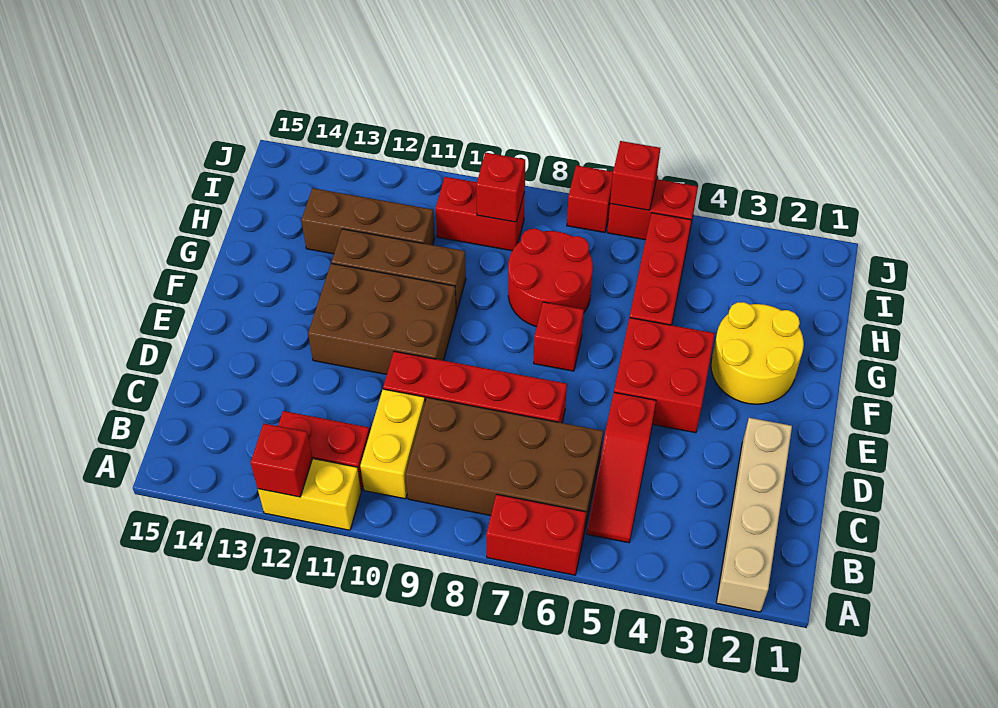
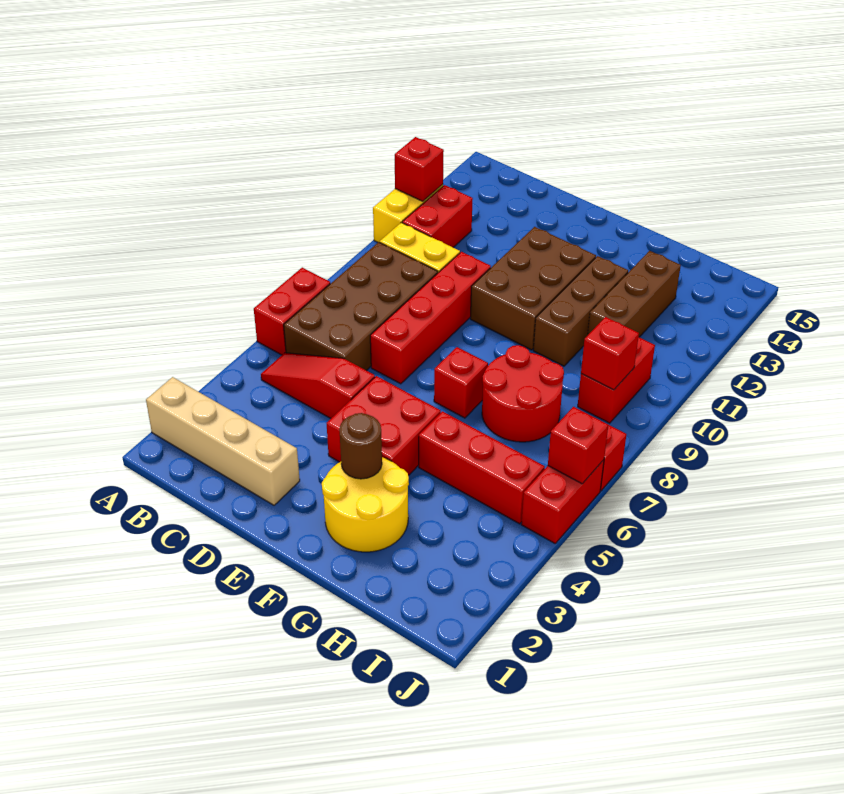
none -> brown round brick F3 level 2

